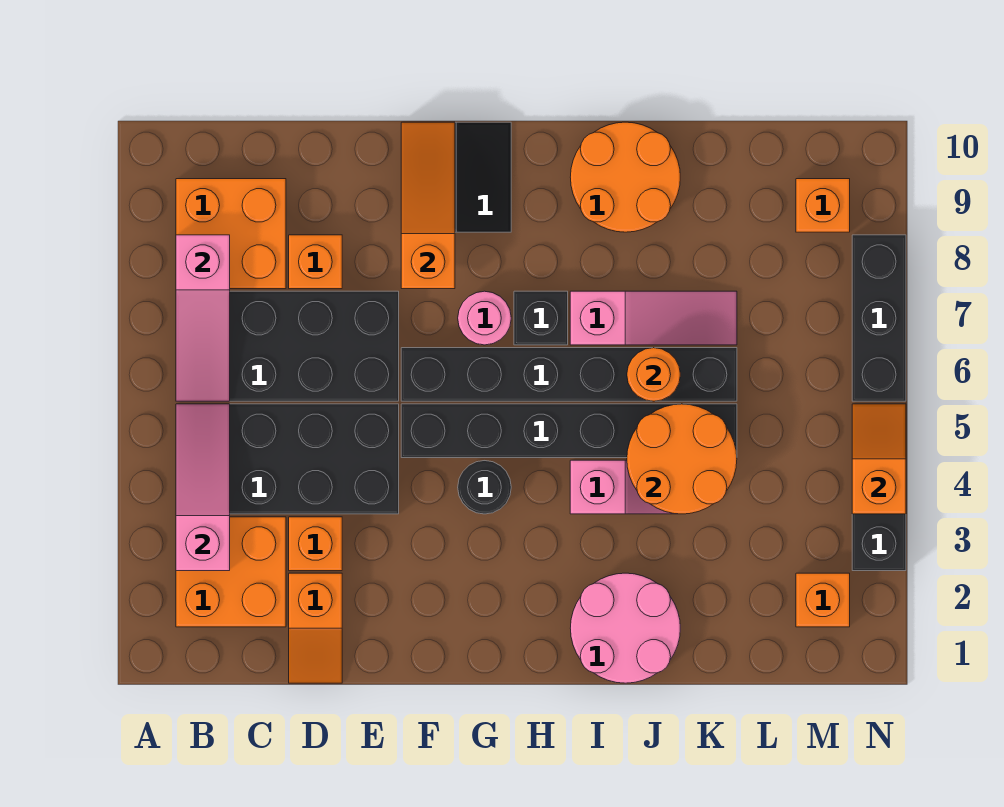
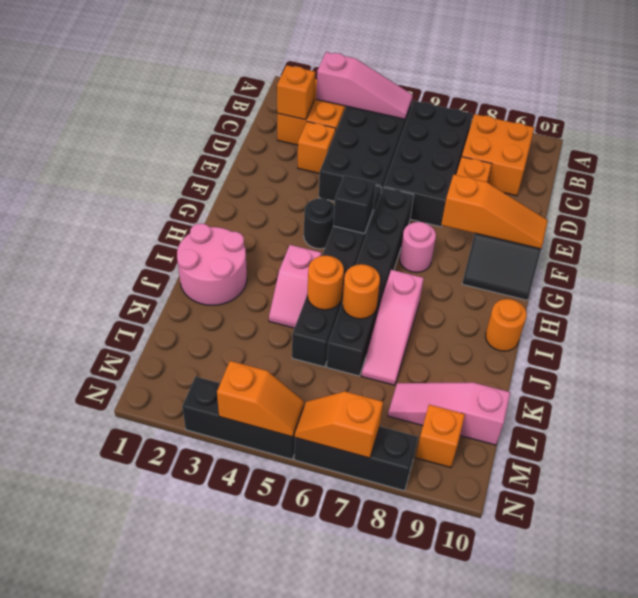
pink slope B6:B8 level 2 top 8 -> pink slope L8:L10 level 1 top 10
orange slope D1:D2 level 1 top 2 -> orange slope N6:N7 level 2 top 7
black brick H7 level 1 -> black brick G5 level 2
orange round brick I9:J10 level 1 -> orange round brick I10 level 1
orange round brick J4:K5 level 2 -> orange round brick J5 level 2
orange brick M2 level 1 -> orange brick C2 level 2

